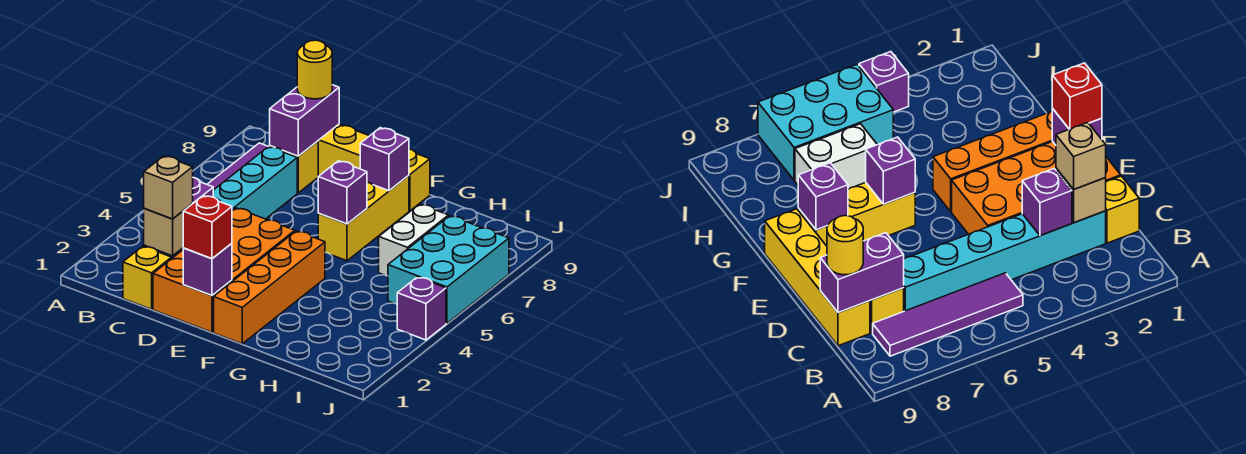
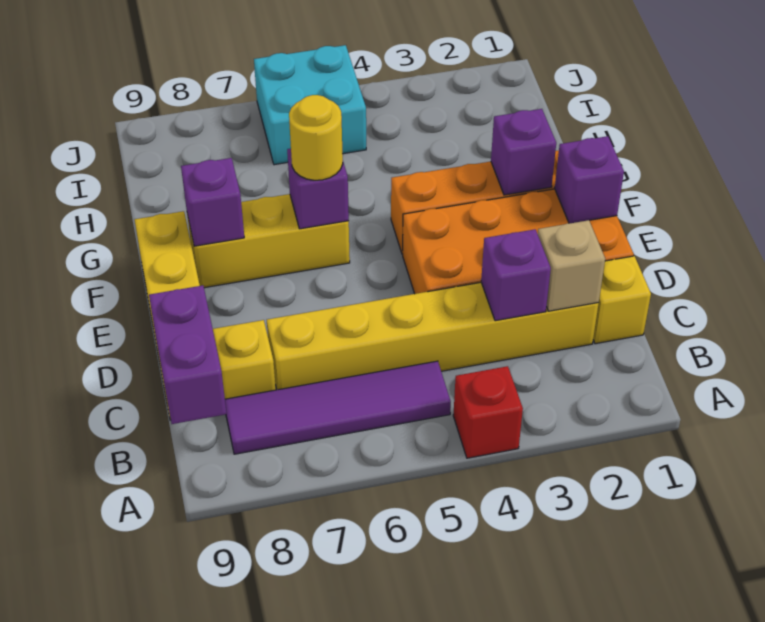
cyan brick C2:C7 level 1 -> yellow brick C2:C7 level 1
tan brick C2 level 3 -> none
purple brick C8:C9 level 2 -> purple brick B9:C9 level 2
yellow round brick C9 level 3 -> yellow round brick F6 level 3
red brick E1 level 3 -> red brick A4 level 1
white brick H6:H7 level 1 -> none
cyan brick I5:J7 level 1 -> cyan brick I5:J6 level 1
purple brick J4 level 1 -> purple brick F2 level 2

